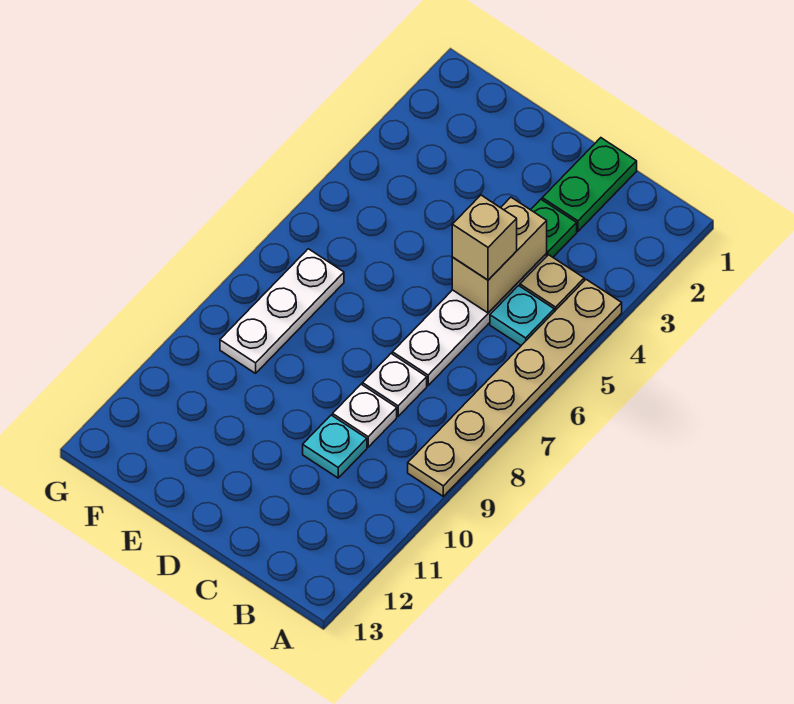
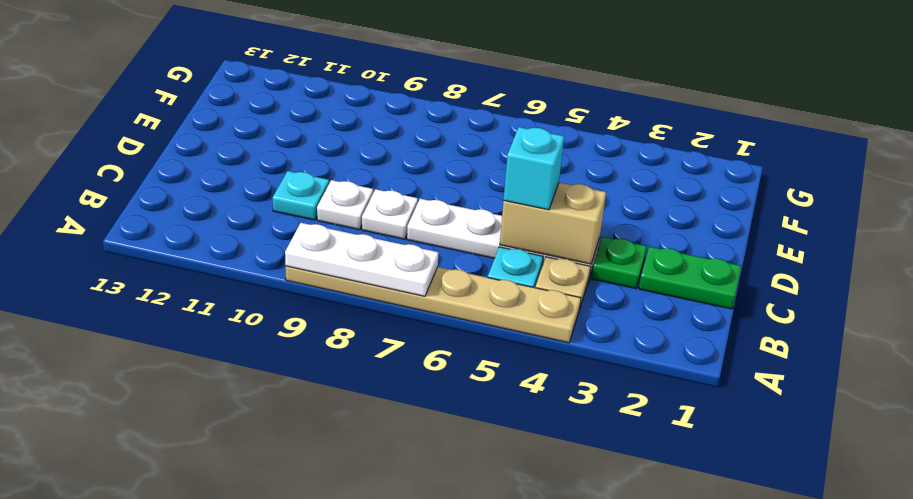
tan brick C5 level 3 -> cyan brick C5 level 3
white plate F7:F9 level 1 -> white plate A7:A9 level 2

